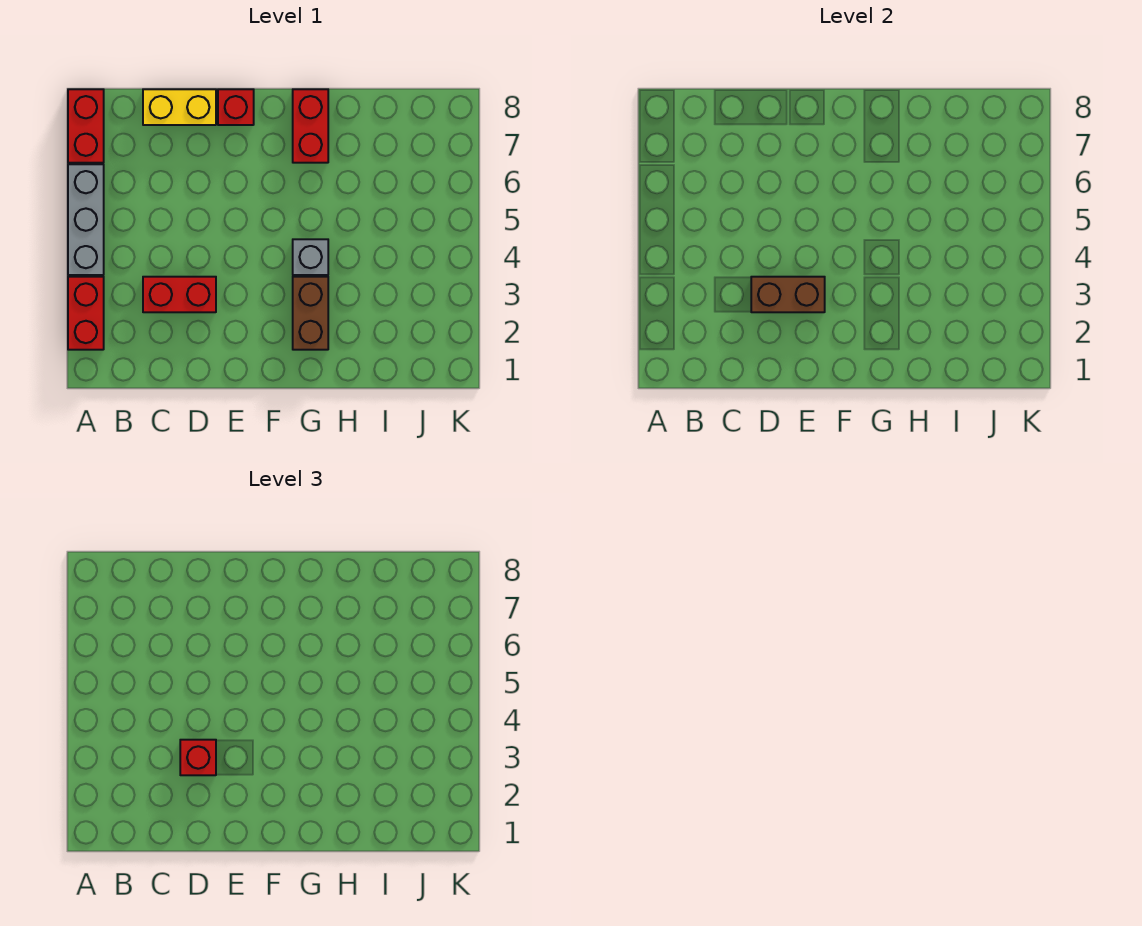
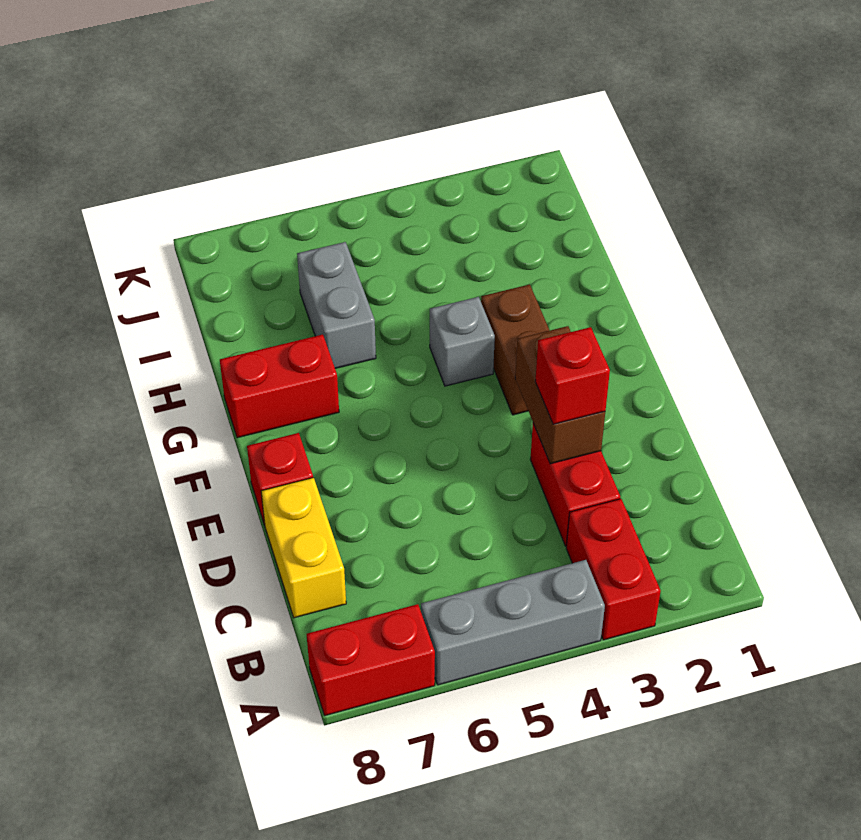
red brick A2:A3 level 1 -> red brick A3:B3 level 1
brown brick G2:G3 level 1 -> brown brick F3:G3 level 1
none -> grey brick H6:I6 level 1

